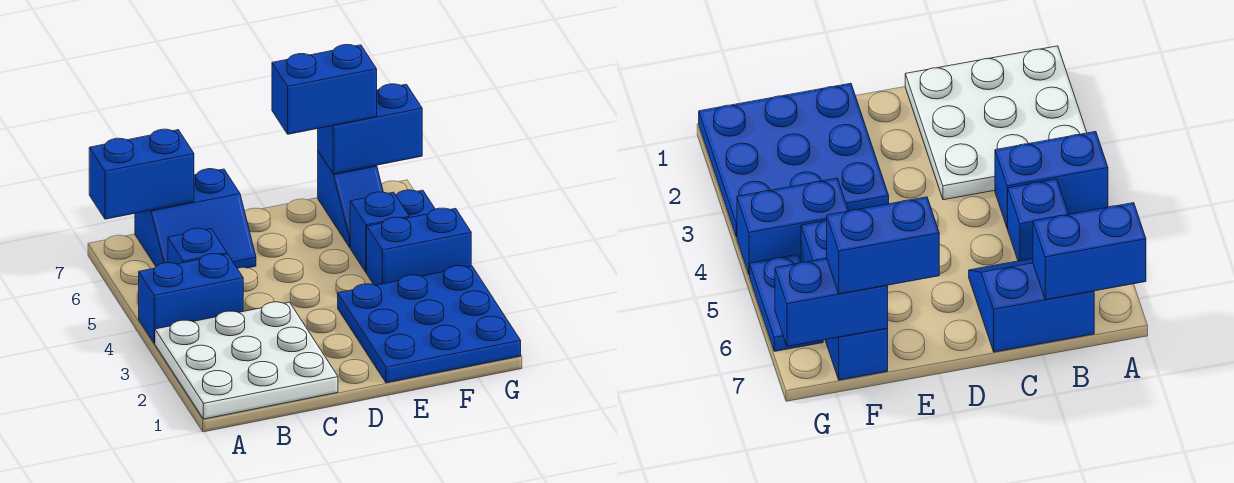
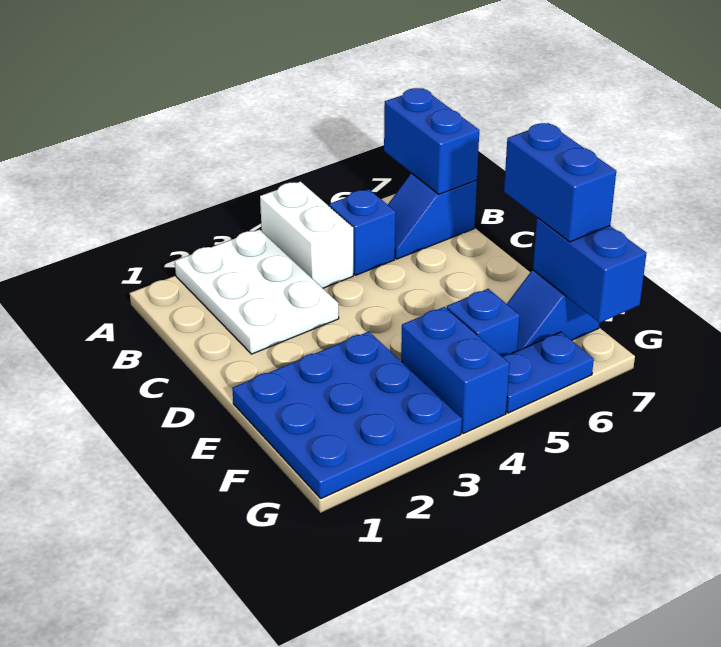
white plate A1:C3 level 1 -> white plate A2:C3 level 1
blue brick A4:B4 level 1 -> white brick A4:B4 level 1
blue slope B6:C7 level 1 top 7 -> blue slope B6:B7 level 1 top 7

